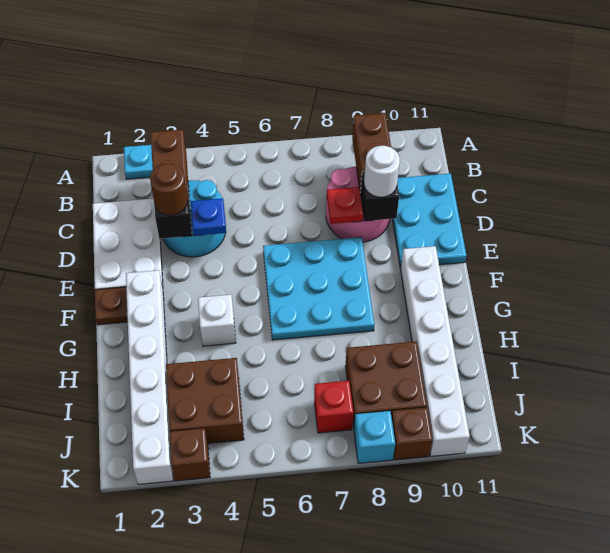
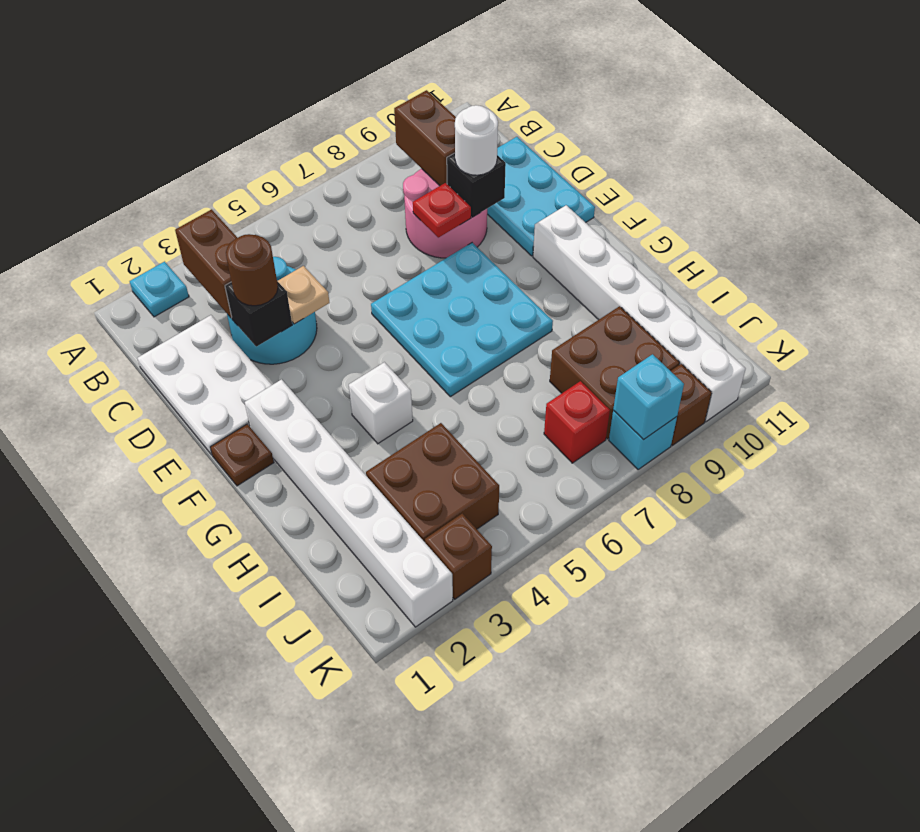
blue plate D4 level 2 -> tan plate D4 level 2
none -> cyan brick K8 level 2

